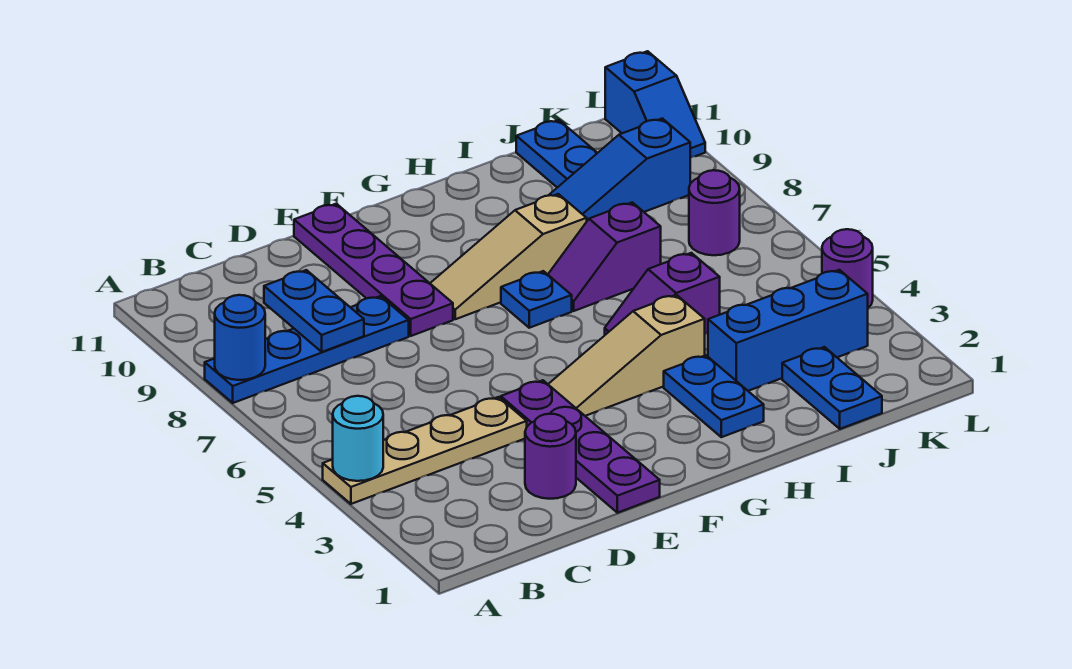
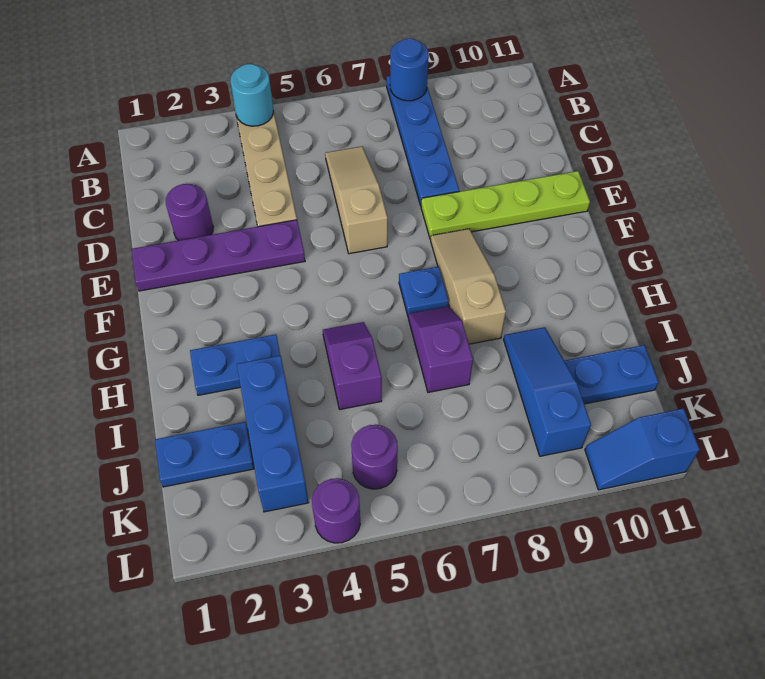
blue plate C8:C9 level 2 -> none
purple plate E8:E11 level 1 -> lime plate E8:E11 level 1
tan slope F4:H4 level 1 top H -> tan slope C6:E6 level 1 top E
purple round brick K7 level 1 -> purple round brick K5 level 1

